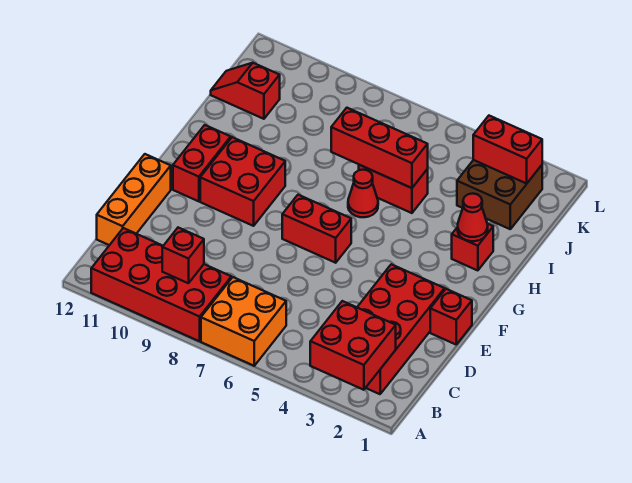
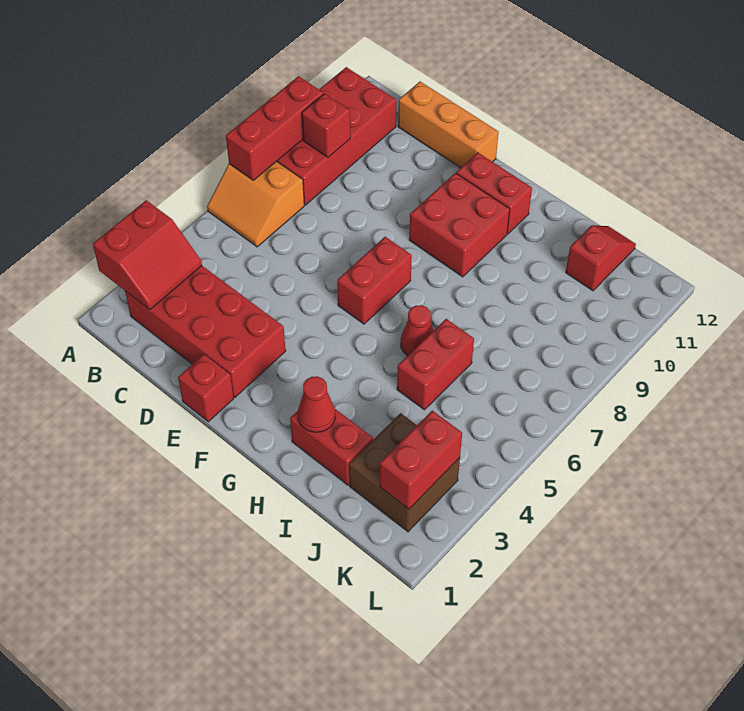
red brick A2:B3 level 2 -> red slope A2:B3 level 2 top A
orange brick A6:B7 level 1 -> orange slope A6:B7 level 1 top 7
red brick H2 level 1 -> red brick H2:I2 level 1
red brick I5:I7 level 2 -> red brick A7:A9 level 2

